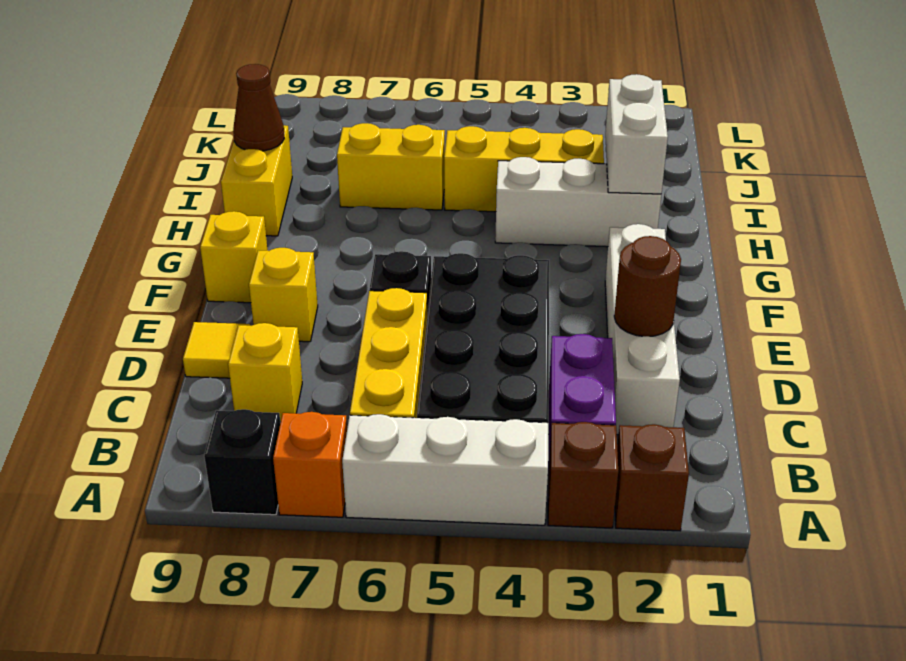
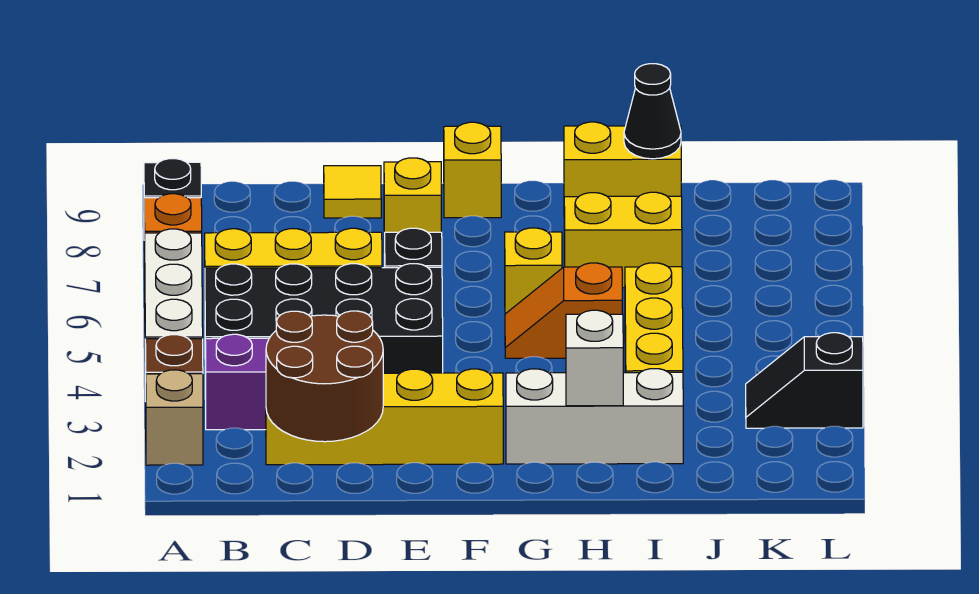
brown brick A2 level 1 -> tan brick A2 level 1
white brick C2:F2 level 1 -> yellow brick C2:F2 level 1
yellow brick C8 level 1 -> yellow brick G6 level 1
brown round brick D2 level 2 -> brown round brick C1:D2 level 2
none -> orange slope G5:H5 level 1 top H
white brick H2:H4 level 1 -> white brick G2:I2 level 1
white brick H2:I2 level 2 -> white brick H2 level 2
yellow brick I6:I7 level 1 -> yellow brick H7:I7 level 1
brown cone I9 level 2 -> black cone I9 level 2
none -> black slope K3:L3 level 1 top L

